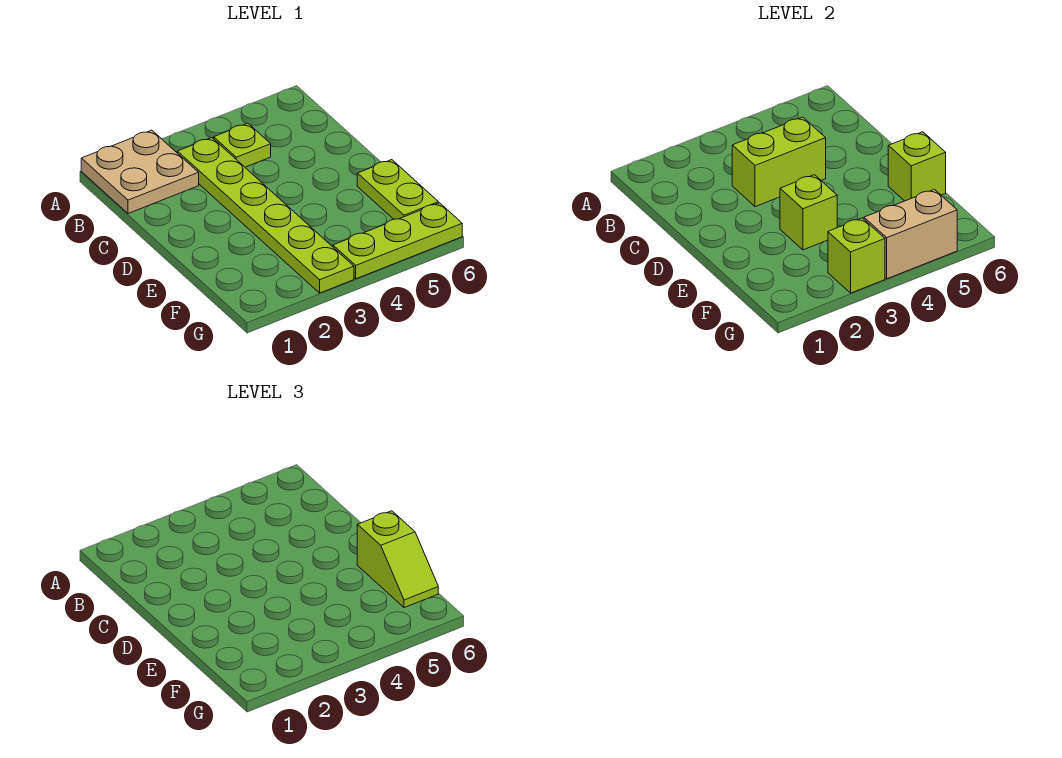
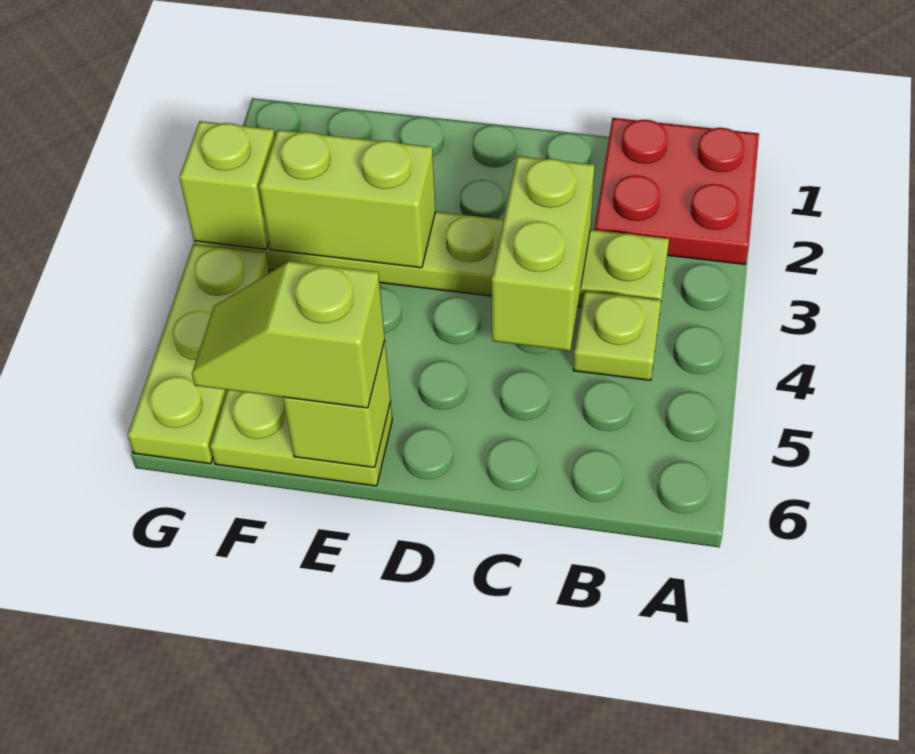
tan plate A1:B2 level 1 -> red plate A1:B2 level 1
lime brick E3 level 2 -> lime brick E3:F3 level 2
tan brick G4:G5 level 2 -> none

